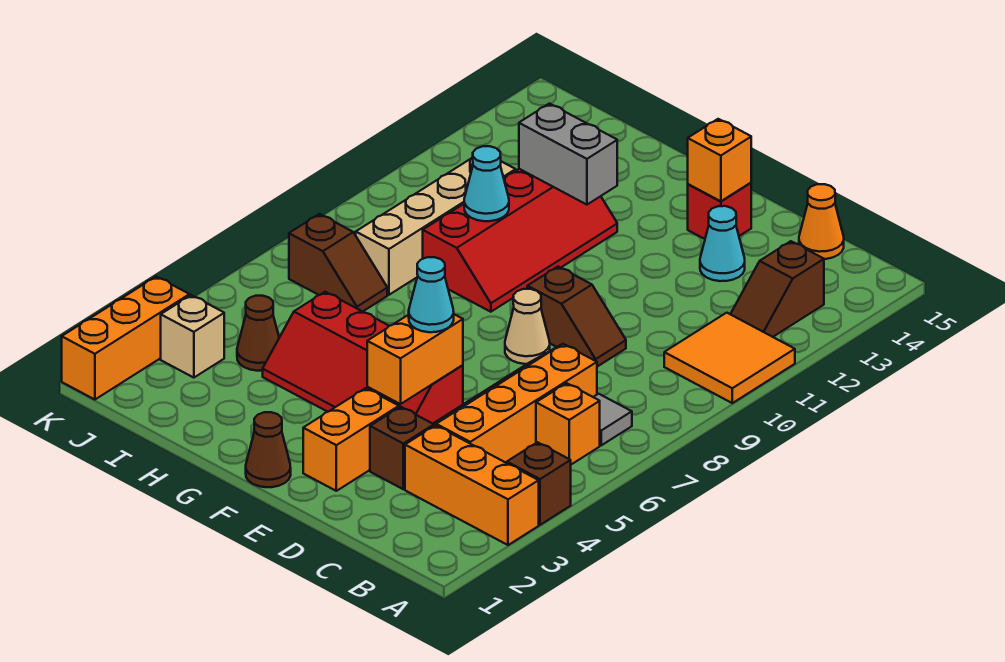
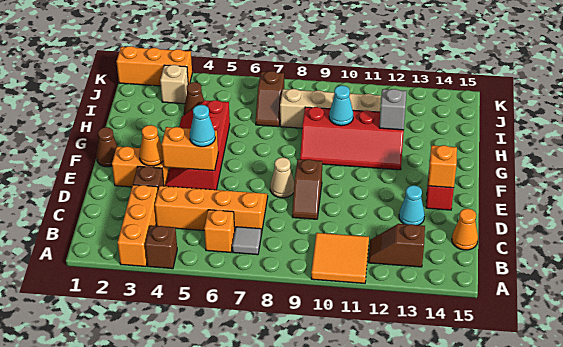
none -> orange cone E3 level 2
grey brick G12:H12 level 2 -> grey brick H12 level 2

